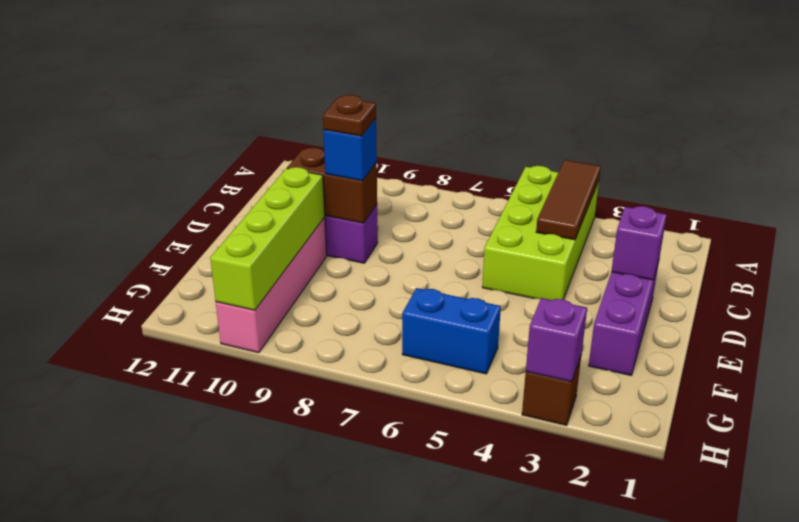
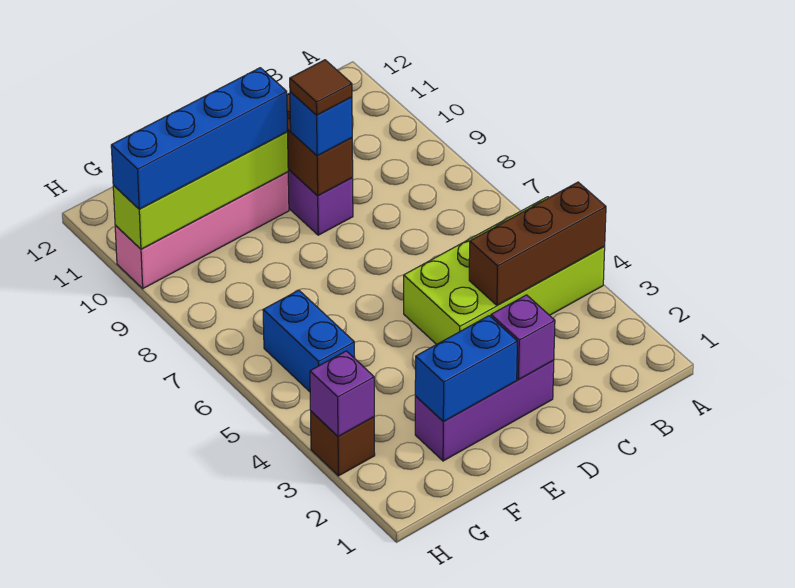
brown tile A4:C4 level 2 -> brown brick A4:C4 level 2
brown plate D9 level 4 -> brown tile D9 level 4
none -> blue brick E2:F2 level 2
none -> blue brick E10:H10 level 3

